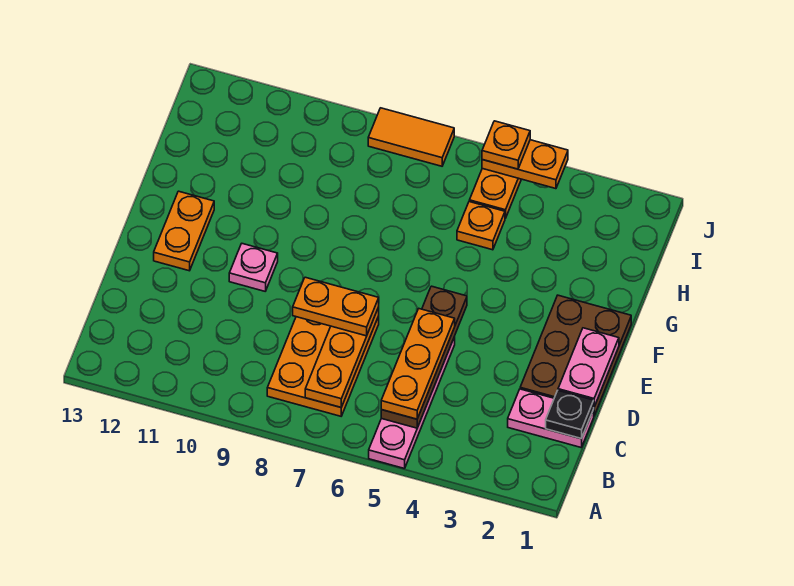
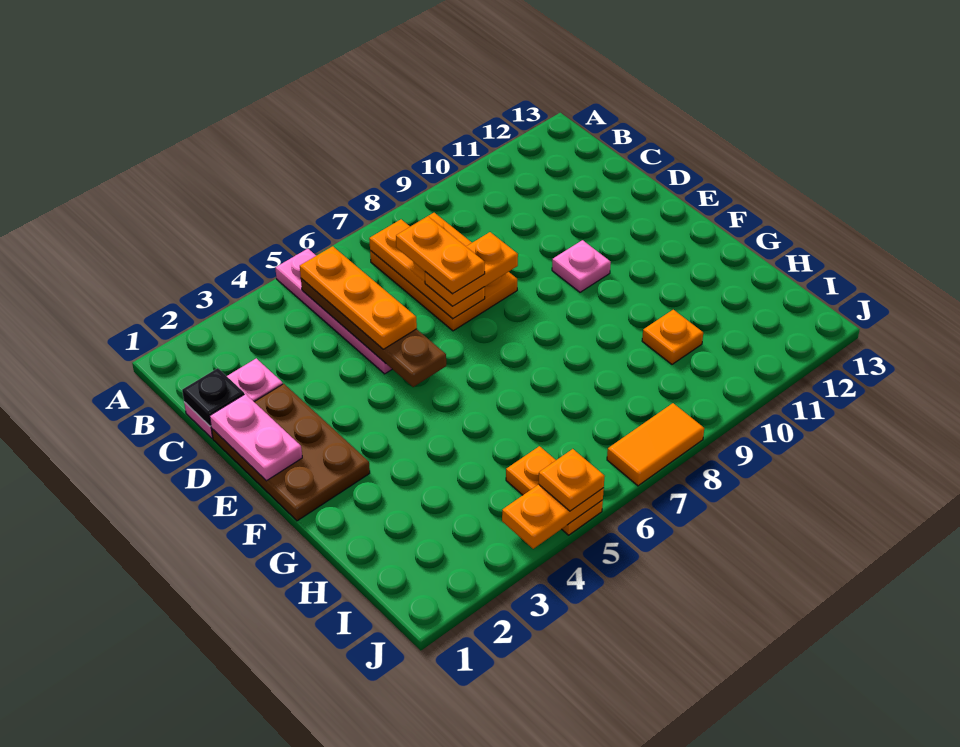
orange plate E12:F12 level 1 -> orange plate C7:D7 level 4
orange plate H5 level 1 -> orange plate H10 level 1

